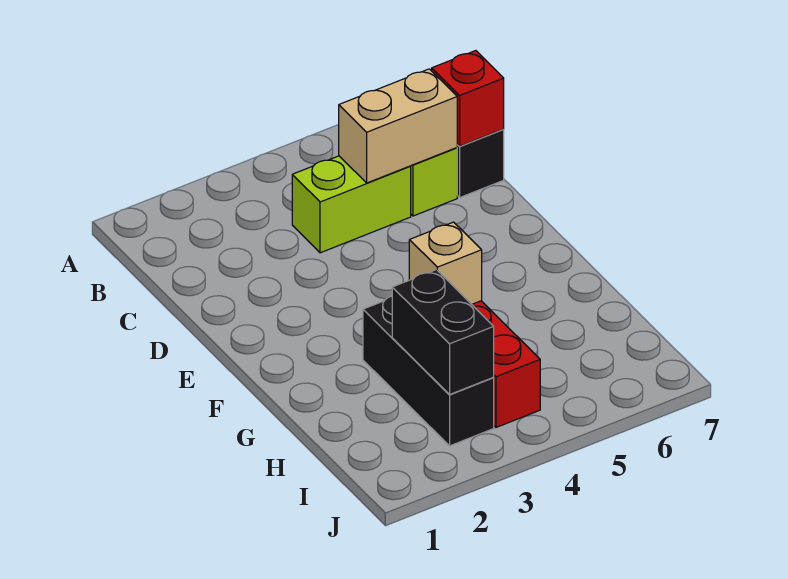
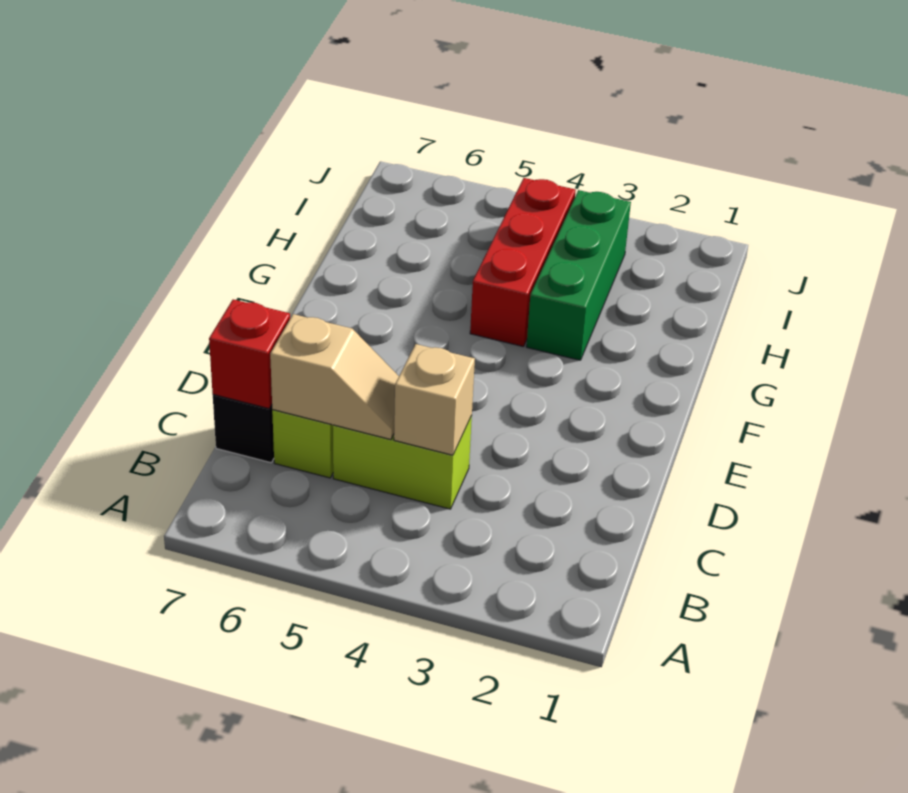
tan brick C5:C6 level 2 -> tan slope C5:C6 level 2 top 6
black brick G3:I3 level 1 -> green brick G3:I3 level 1
tan brick G4 level 2 -> tan brick C4 level 2
black brick H3:I3 level 2 -> none

